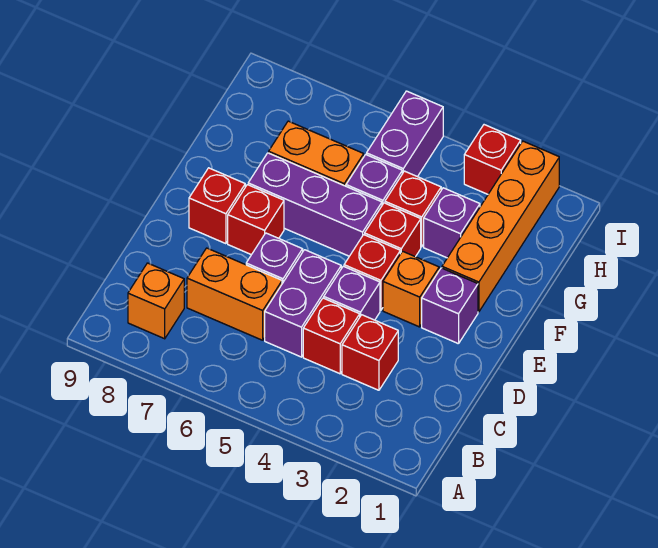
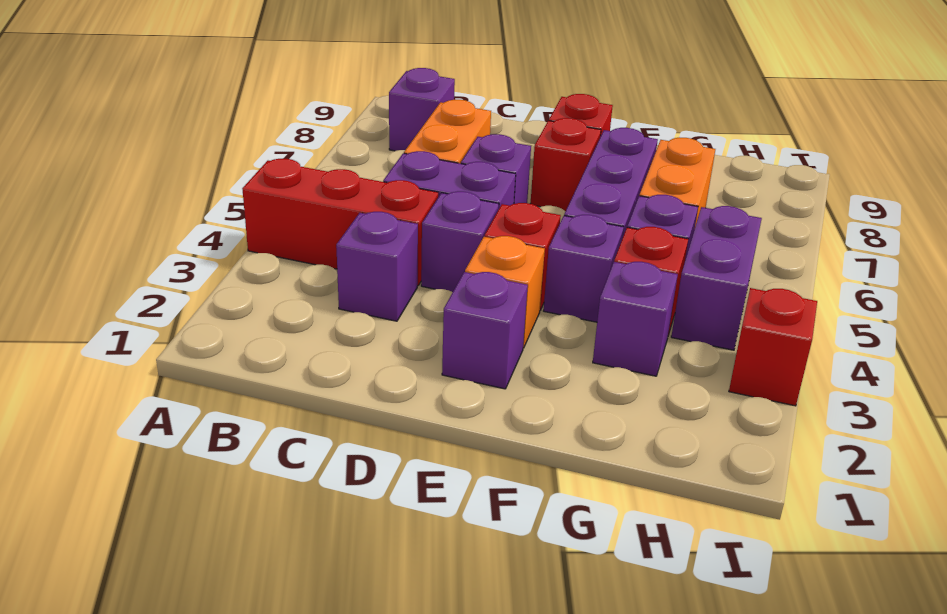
orange brick B8 level 1 -> purple brick B8 level 1
red brick C3 level 1 -> purple brick C3 level 1
red brick C4 level 1 -> red brick A4:C4 level 1
orange brick F2:I2 level 1 -> none
red brick F4 level 1 -> purple brick F4 level 1
purple brick H5:I5 level 1 -> purple brick H4:H5 level 1

